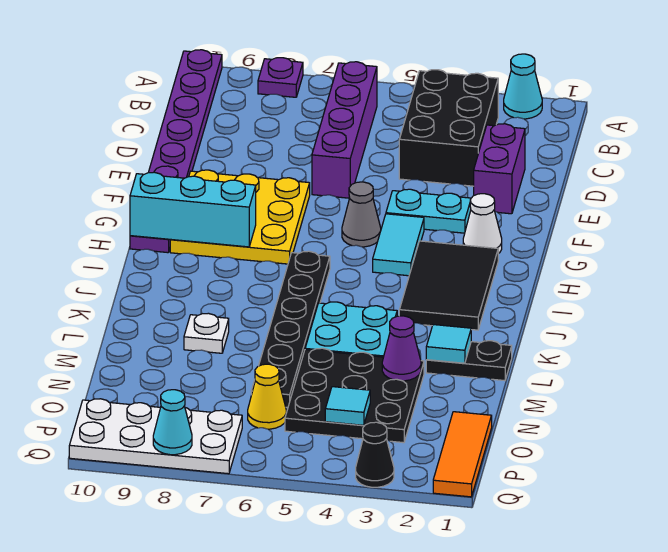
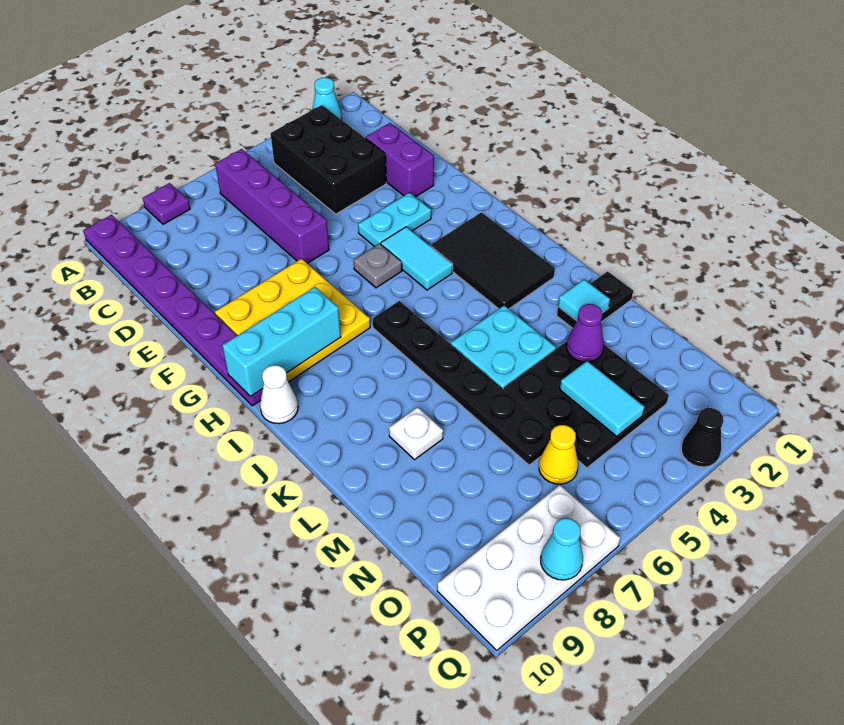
white cone G2 level 1 -> white cone I10 level 1
grey cone G5 level 1 -> grey plate G5 level 1
orange tile O1:Q1 level 1 -> none
cyan tile O4 level 2 -> cyan tile N4:O4 level 2

